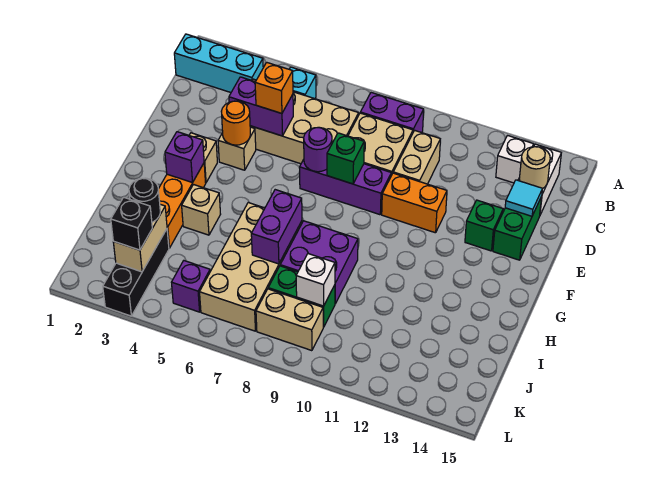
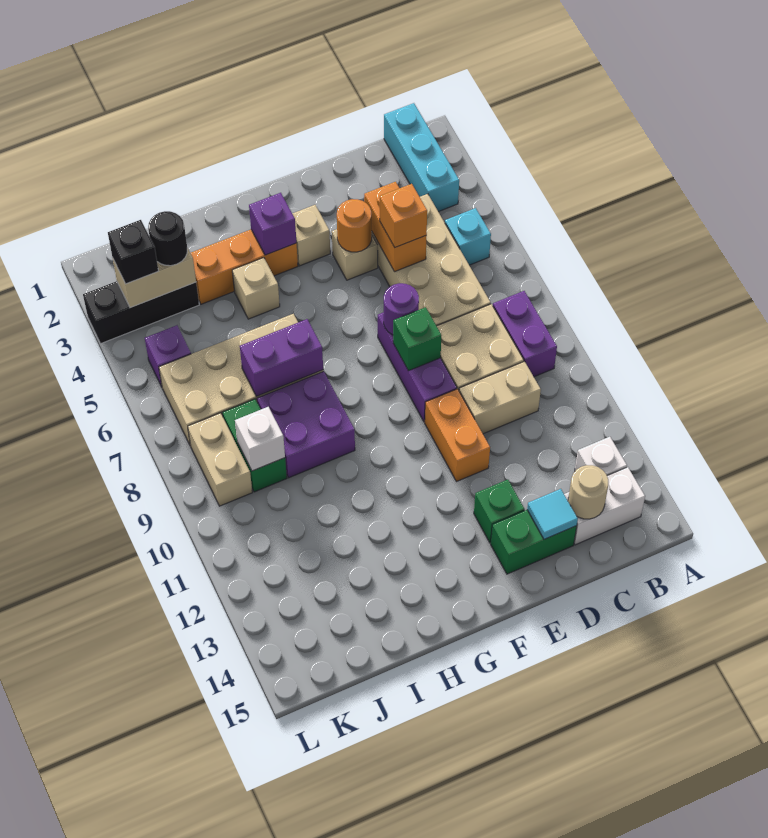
purple brick D4:D5 level 2 -> orange brick D4:D5 level 2

